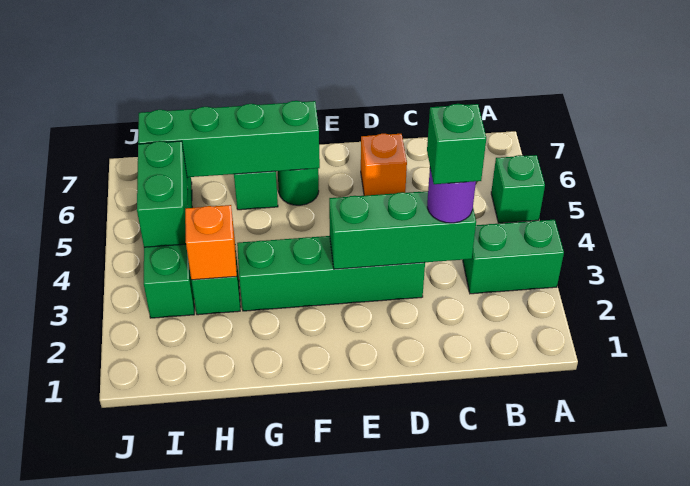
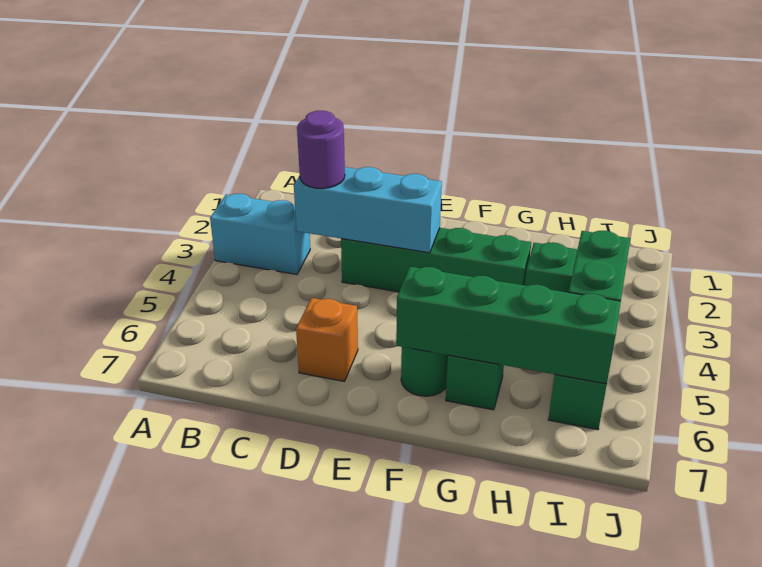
green brick A3:B3 level 1 -> cyan brick A3:B3 level 1
green brick A5 level 1 -> none
green brick C3:E3 level 2 -> cyan brick C3:E3 level 2
green brick C3 level 4 -> none
orange brick H3 level 2 -> none

